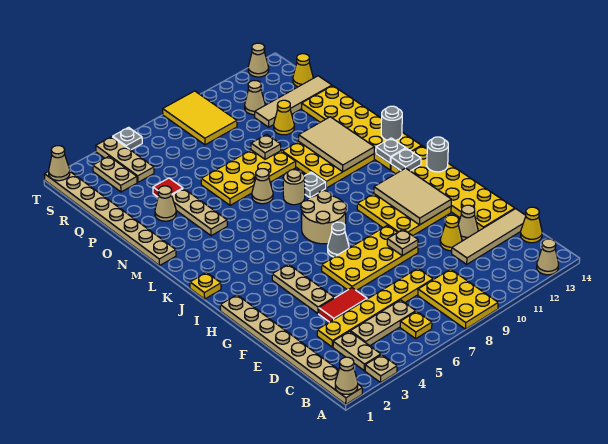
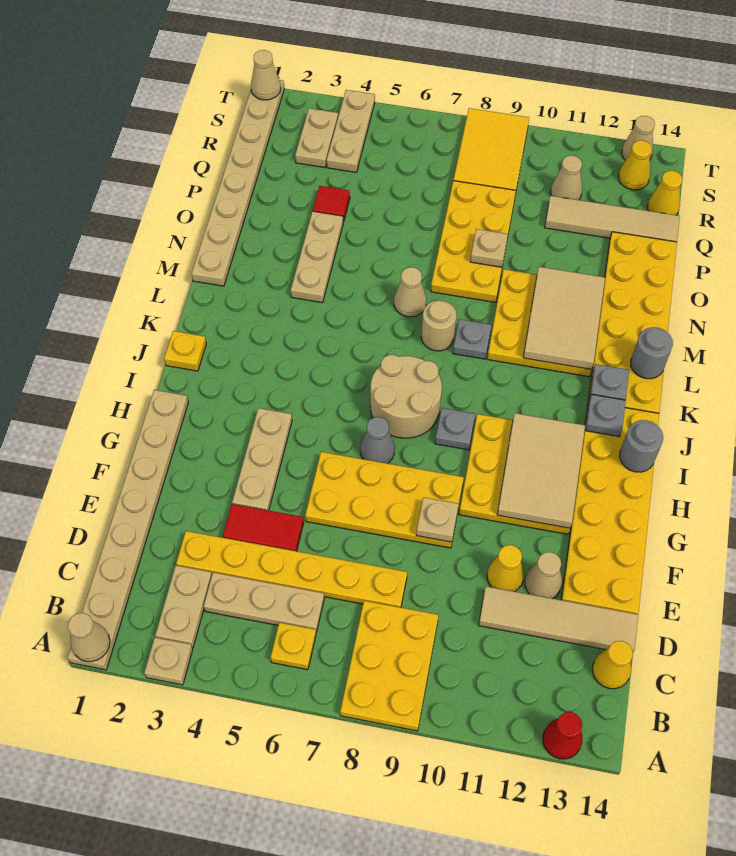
tan cone A13 level 1 -> red cone A13 level 1
yellow plate N6:O9 level 1 -> yellow plate N8:Q9 level 1
tan cone O3 level 1 -> none
yellow cone P11 level 1 -> yellow cone S13 level 1
grey plate T5 level 1 -> grey plate I9 level 1

